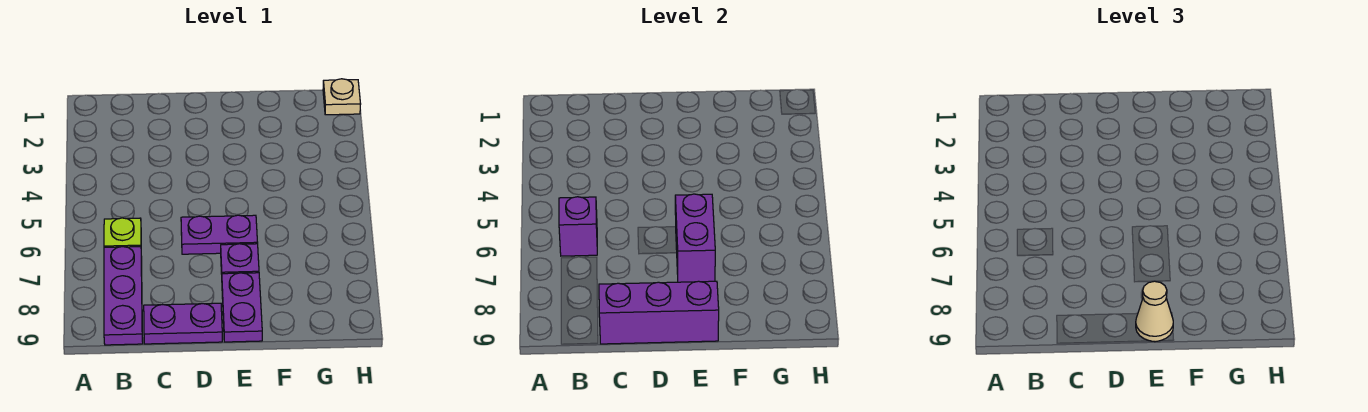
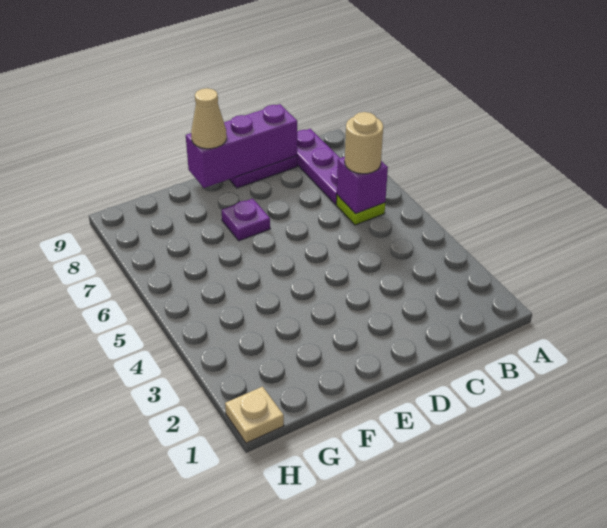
none -> tan round brick B6 level 3
purple plate D6:E6 level 1 -> none
purple brick E6:E7 level 2 -> none
purple plate E8:E9 level 1 -> none

